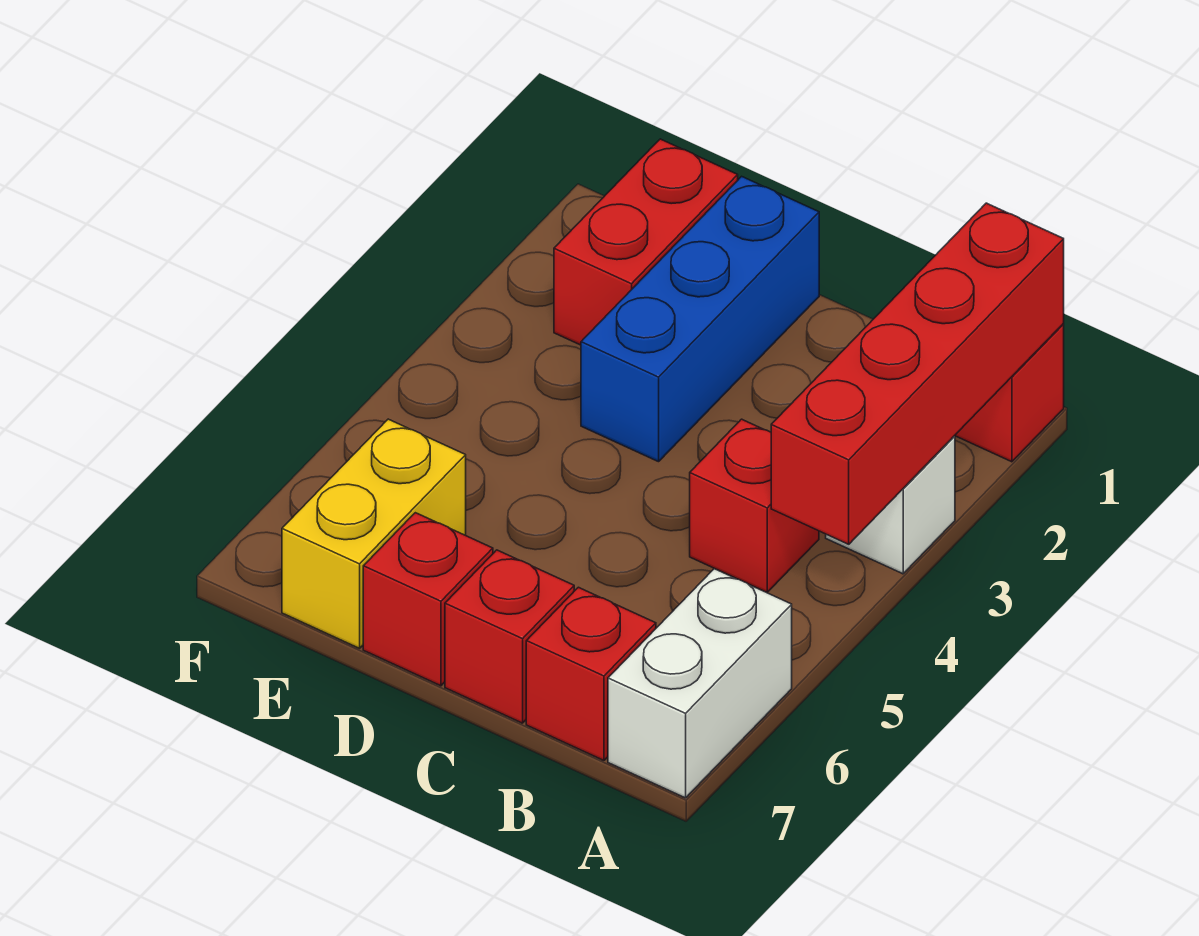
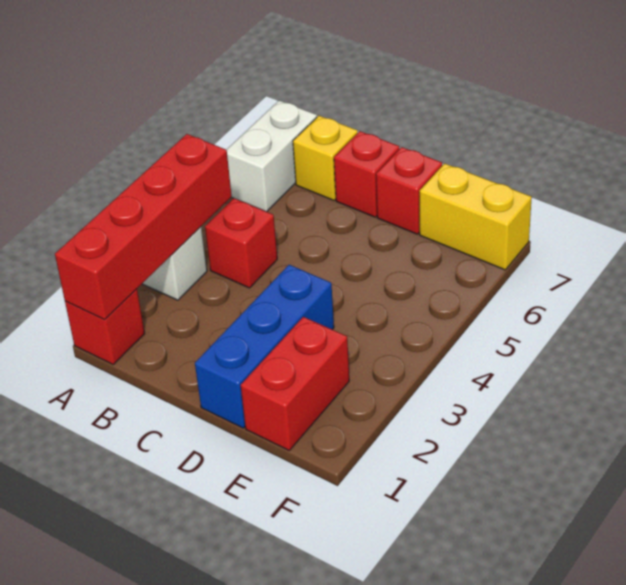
red brick B7 level 1 -> yellow brick B7 level 1
yellow brick E6:E7 level 1 -> yellow brick E7:F7 level 1

